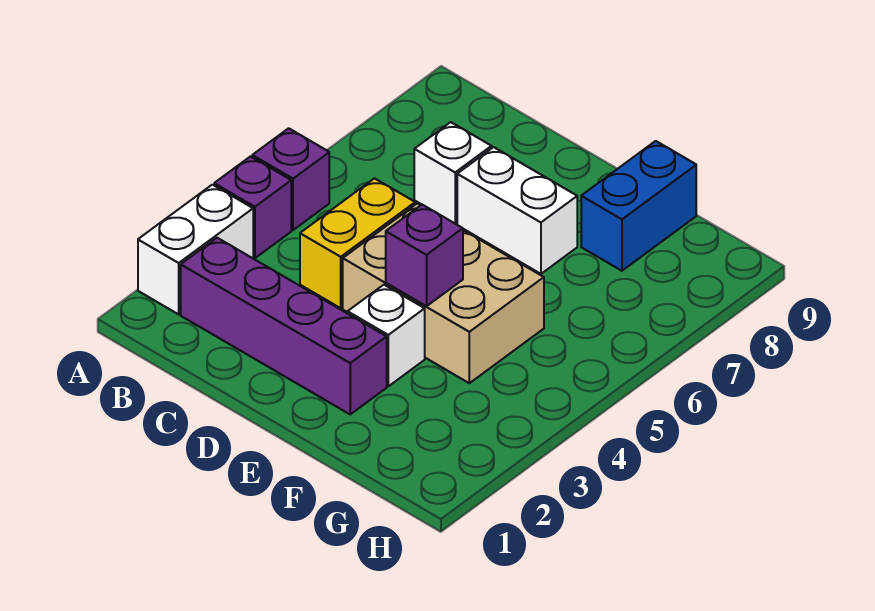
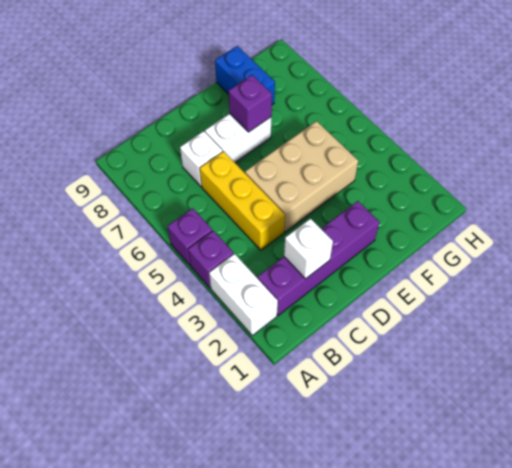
yellow brick C4:C5 level 1 -> yellow brick C4:C6 level 1
white brick E3 level 1 -> white brick C2 level 2
purple brick E4 level 2 -> purple brick E7 level 2

